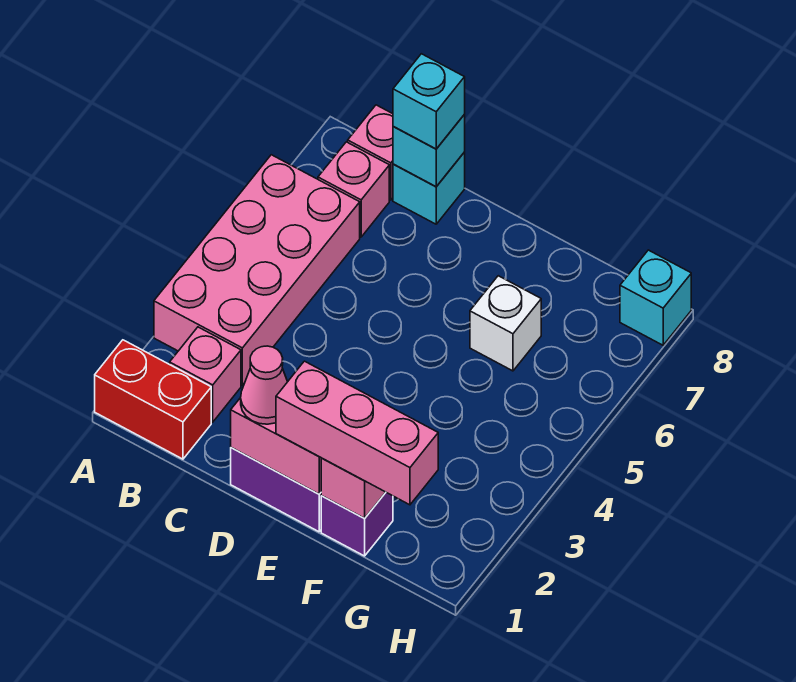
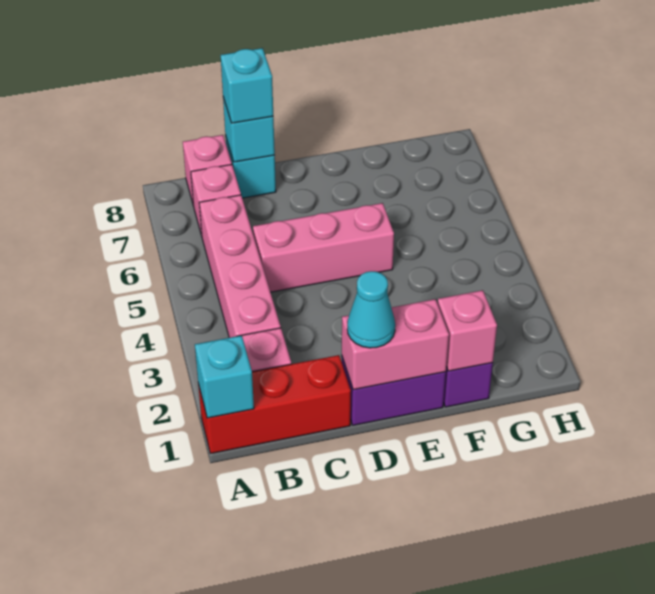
red brick A1:B1 level 1 -> red brick A1:C1 level 1
pink brick A3:B6 level 1 -> pink brick B3:B6 level 1
pink cone D1 level 3 -> cyan cone D1 level 3
pink brick E1:G1 level 3 -> pink brick C5:E5 level 1
white brick F6 level 1 -> none
cyan brick H8 level 1 -> cyan brick A1 level 2

